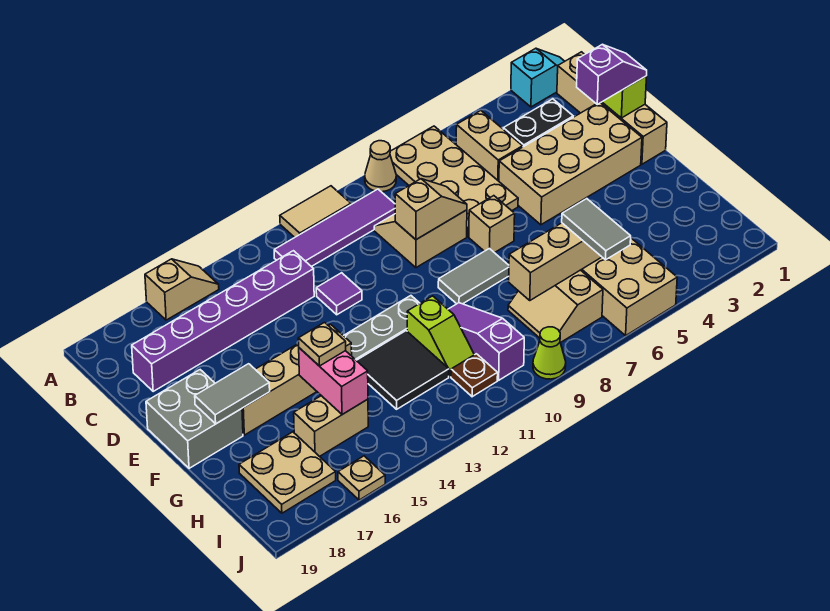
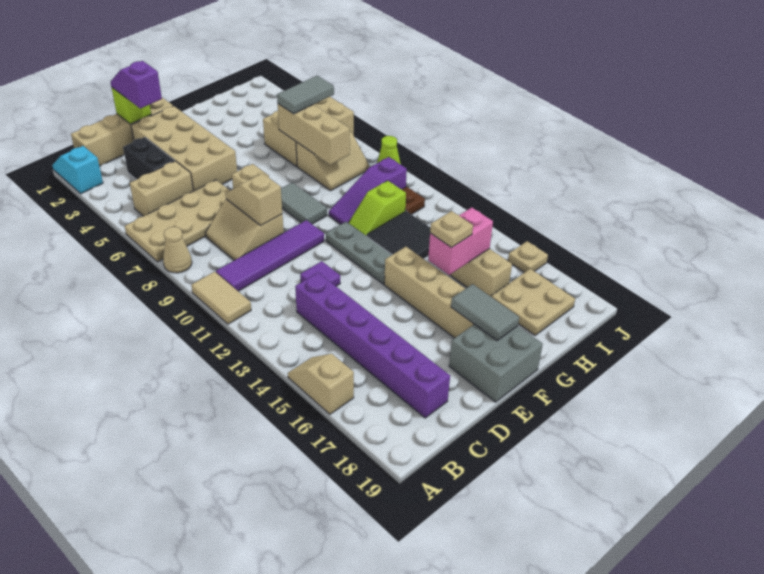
purple tile B9:B12 level 1 -> purple tile B10:E10 level 1
lime slope G11:H11 level 1 top G -> lime slope G11:H11 level 1 top H

